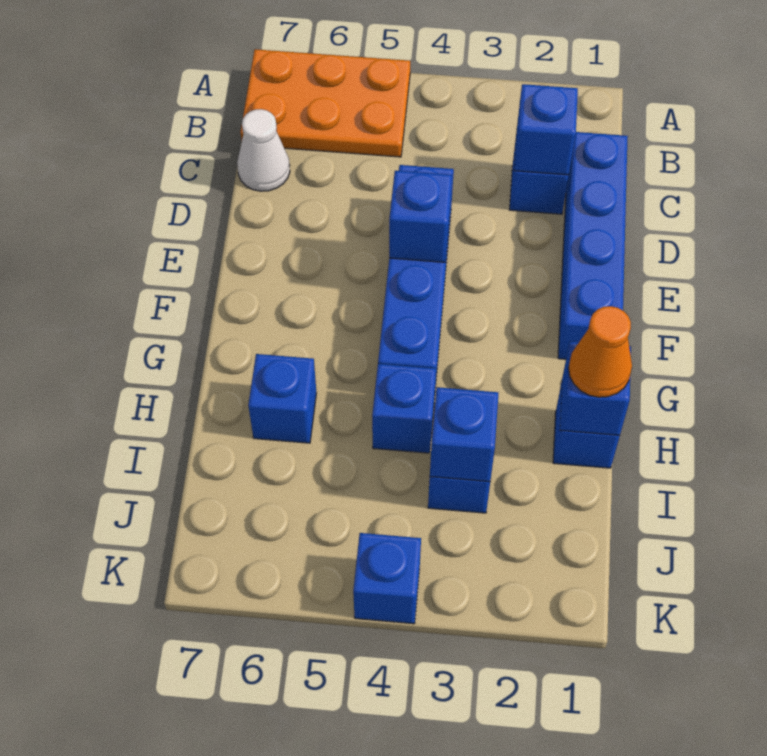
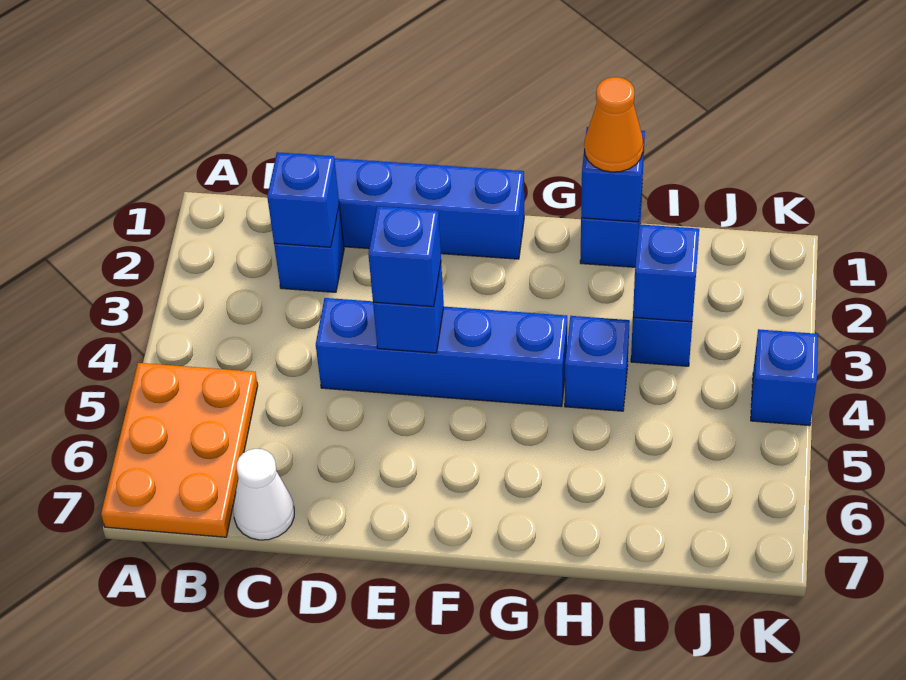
blue brick H6 level 1 -> blue brick E4 level 3

